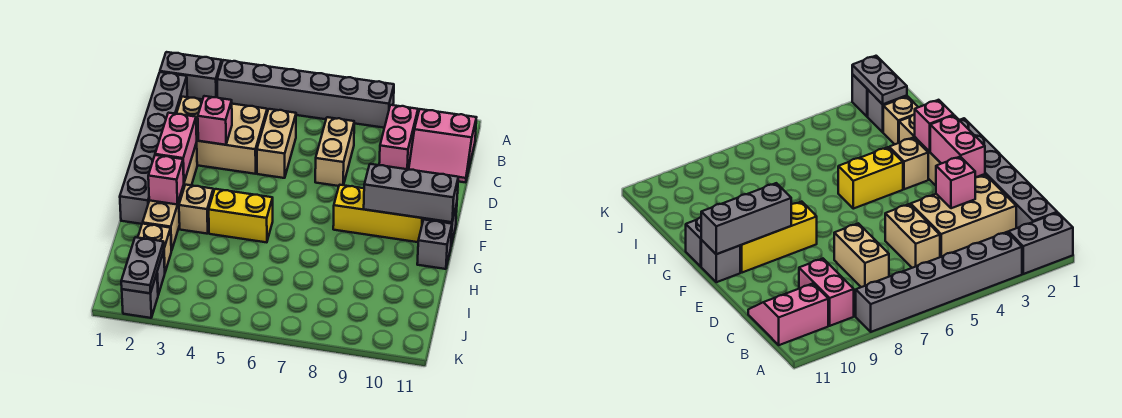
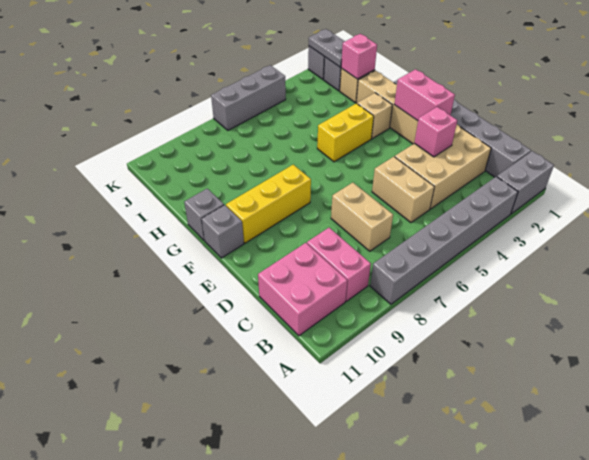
pink slope B10:C11 level 1 top B -> pink brick B10:C11 level 1
grey brick F9:F11 level 2 -> grey brick K5:K7 level 1
pink brick G2 level 2 -> pink brick I2 level 2

